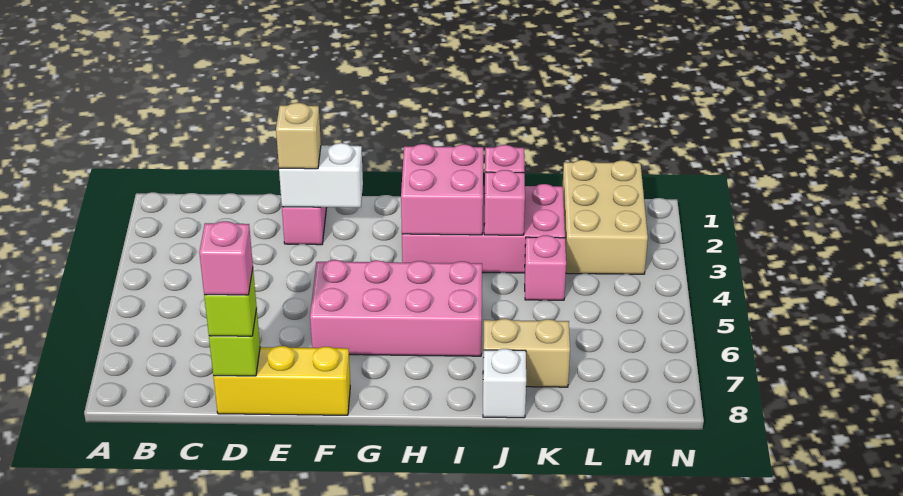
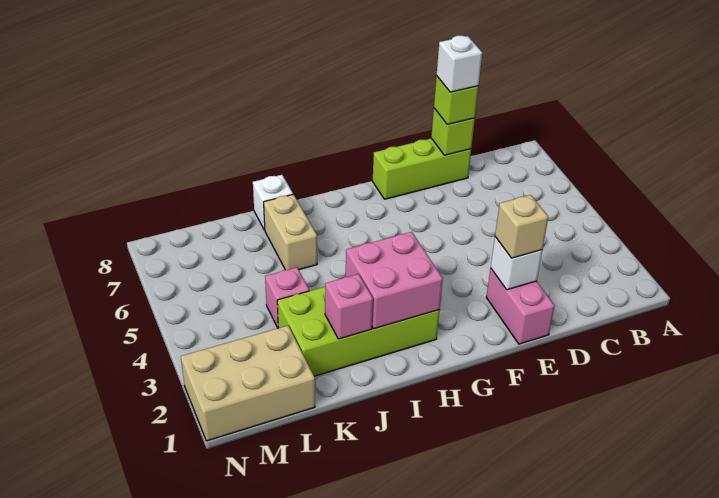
yellow brick D8:F8 level 1 -> lime brick D8:F8 level 1
pink brick D8 level 4 -> white brick D8 level 4
white brick E2:F2 level 2 -> white brick E2 level 2
pink brick F5:I6 level 1 -> none
pink brick H2:K3 level 1 -> lime brick H2:K3 level 1
pink brick J3 level 2 -> none
tan brick J7:K7 level 1 -> tan brick J6:J7 level 1
tan brick L1:M3 level 1 -> tan brick L1:N2 level 1

